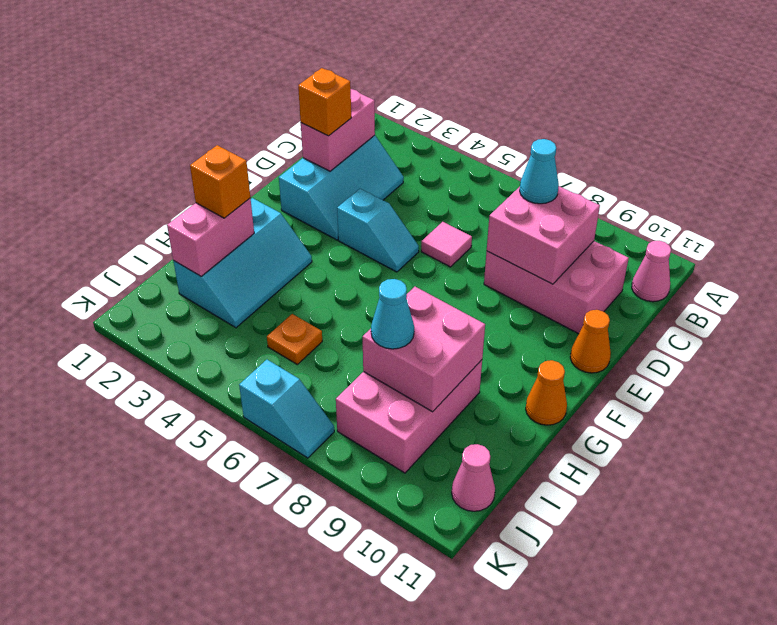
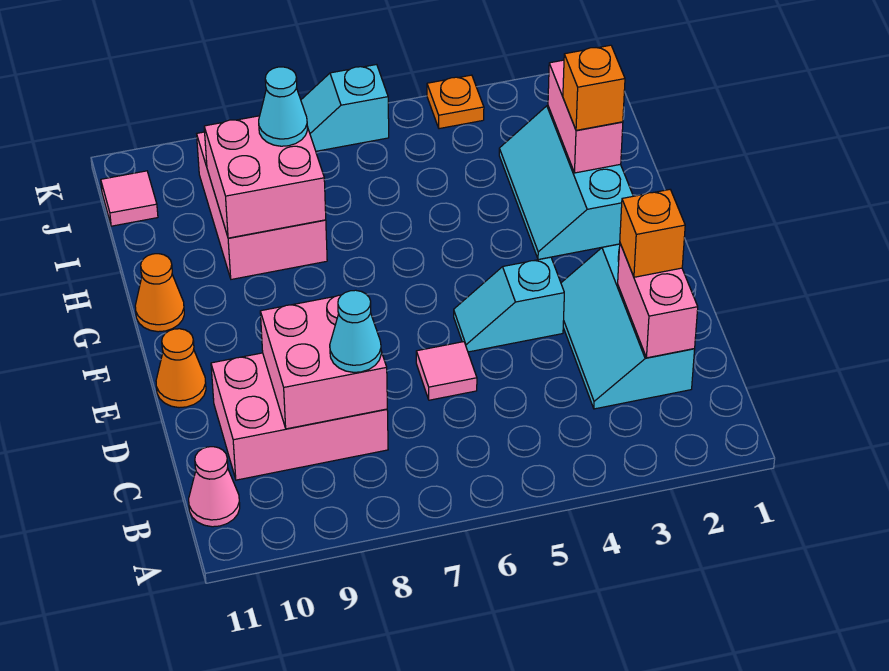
orange plate I5 level 1 -> orange plate K4 level 1
pink cone J11 level 1 -> pink tile J11 level 1

